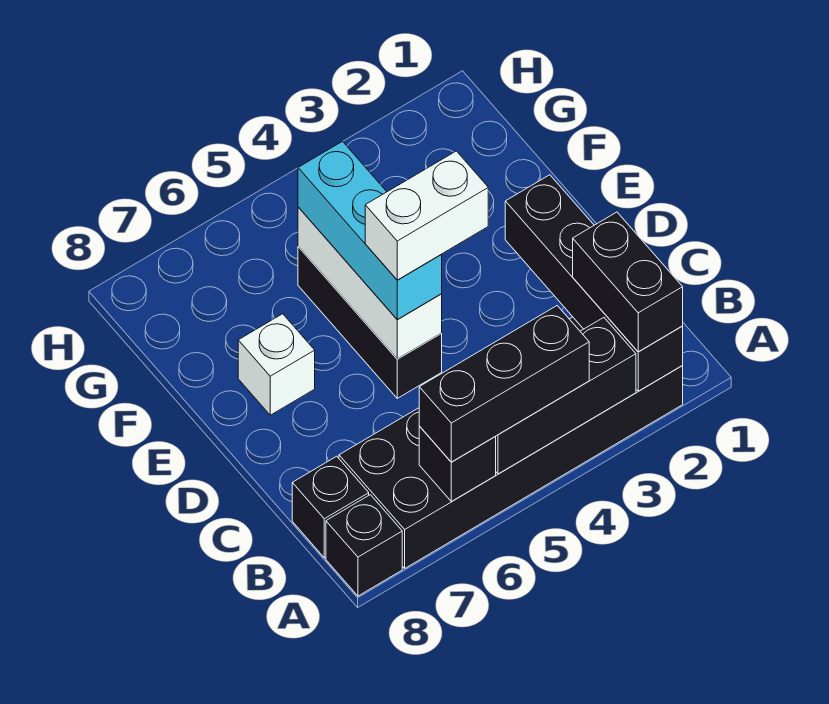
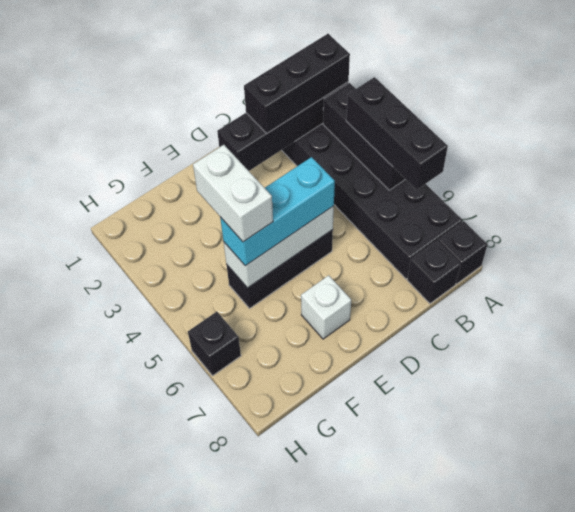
black brick A2:B2 level 3 -> black brick A2:C2 level 3
black brick A6 level 2 -> black brick H6 level 1
white brick D4:D5 level 4 -> white brick F4:F5 level 4

